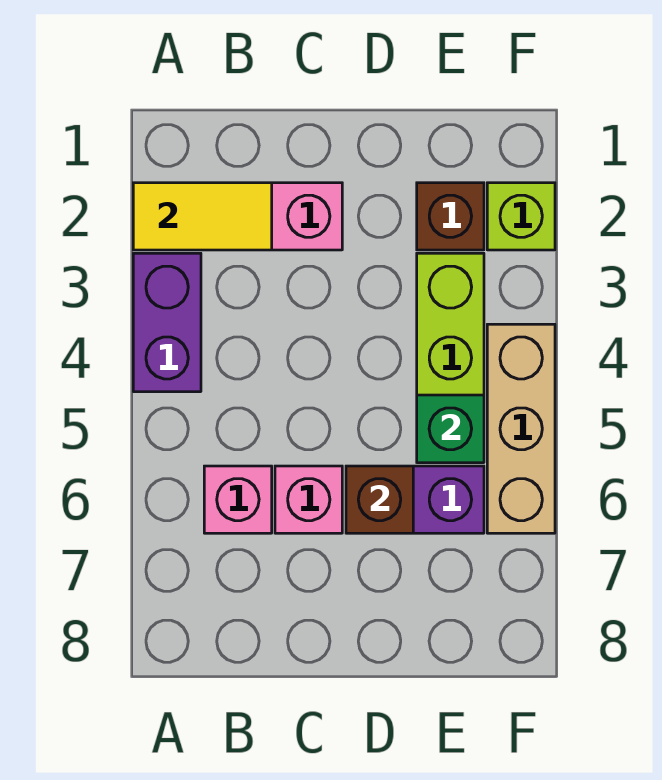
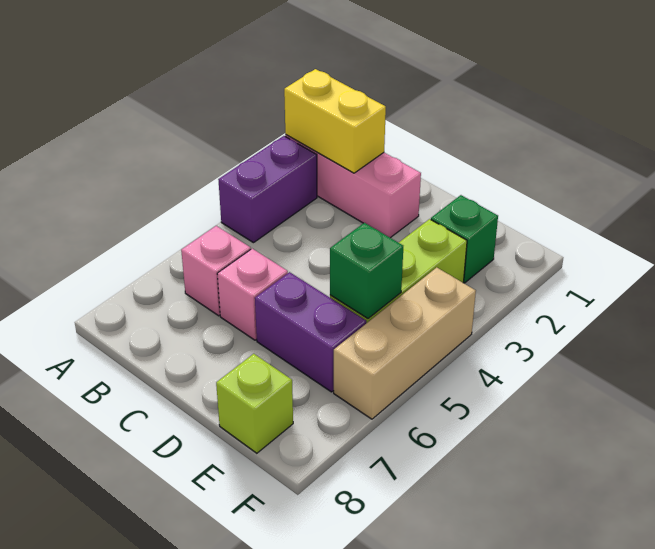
yellow tile A2:B2 level 2 -> yellow brick A2:B2 level 2
brown brick D6 level 2 -> none
brown brick E2 level 1 -> green brick E2 level 1
lime brick F2 level 1 -> lime brick E8 level 1

